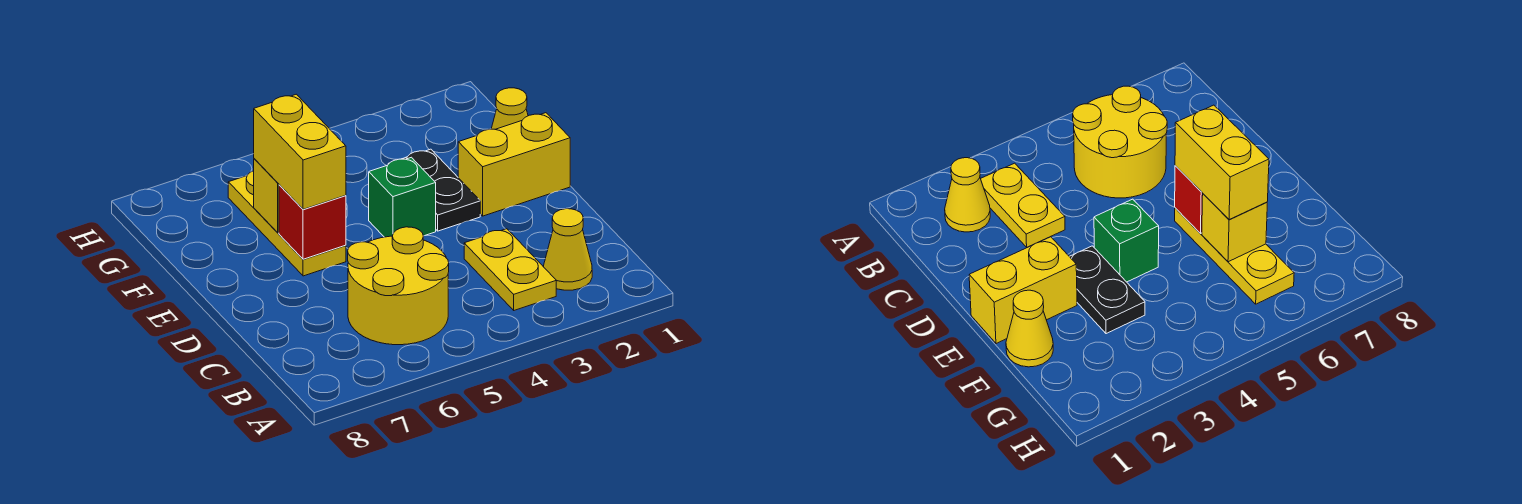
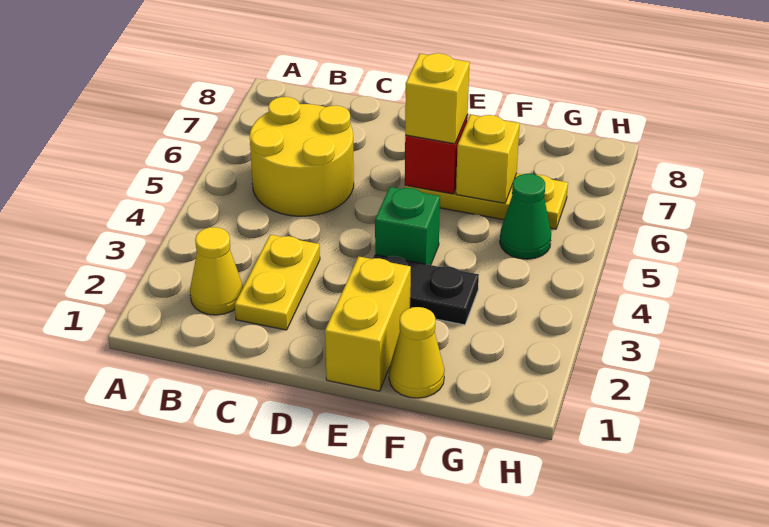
yellow plate B3:C3 level 1 -> yellow plate C2:C3 level 1
yellow brick E6:F6 level 3 -> yellow brick E6 level 3
none -> green cone G5 level 1

